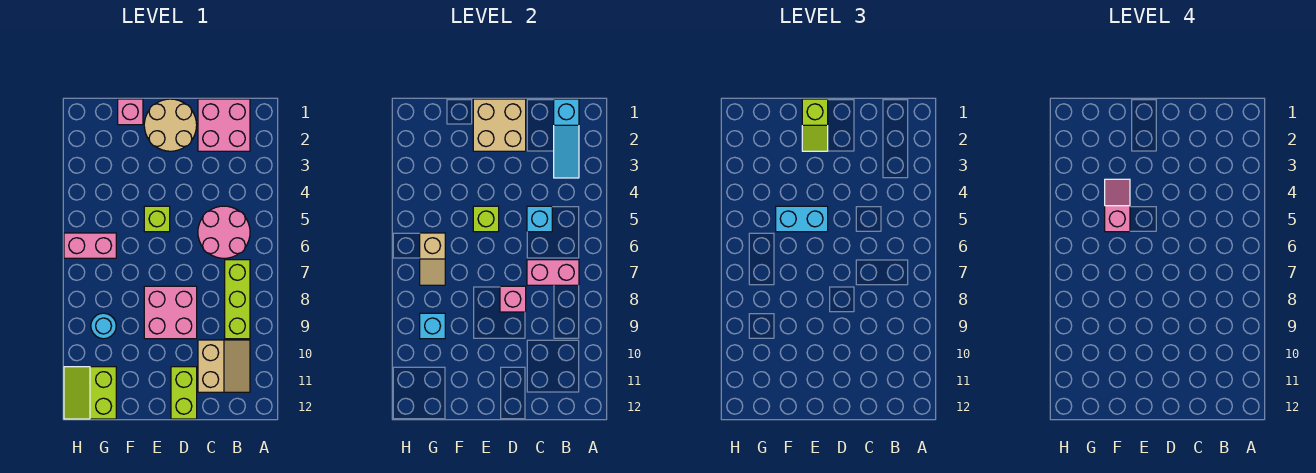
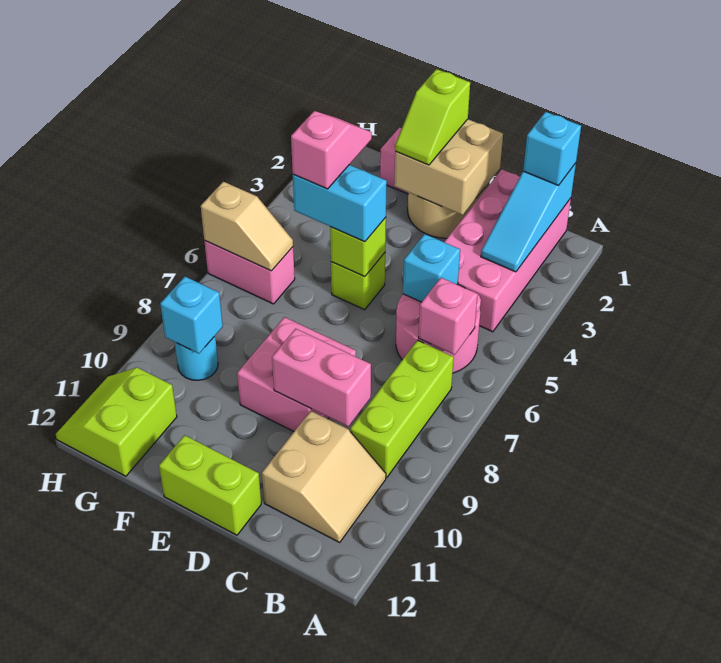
pink brick B1:C2 level 1 -> pink brick B1:C4 level 1
none -> cyan brick B1 level 3
pink brick B7:C7 level 2 -> pink brick C9:D9 level 2
pink brick D8 level 2 -> pink brick B6 level 2
lime brick D11:D12 level 1 -> lime brick D12:E12 level 1
tan slope G6:G7 level 2 top 6 -> tan slope G6:H6 level 2 top H

